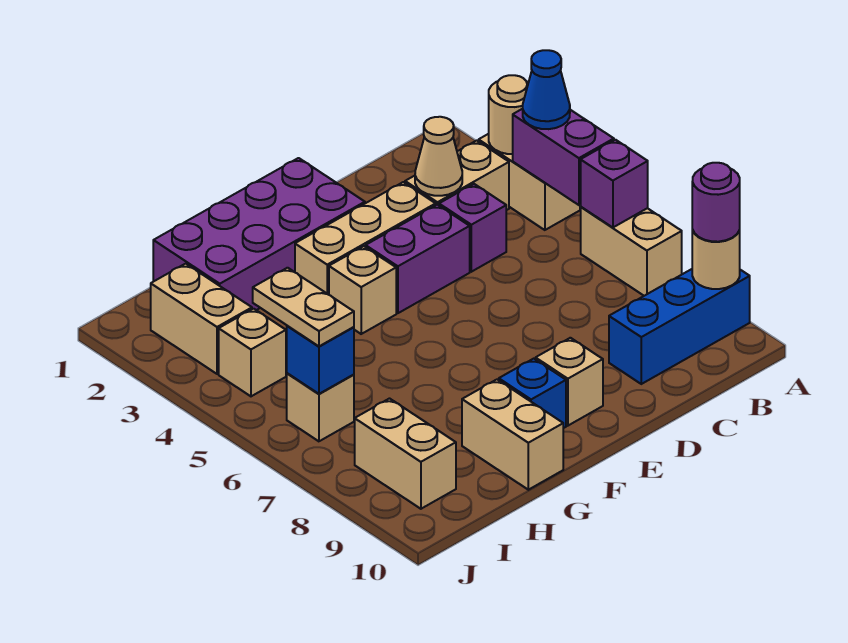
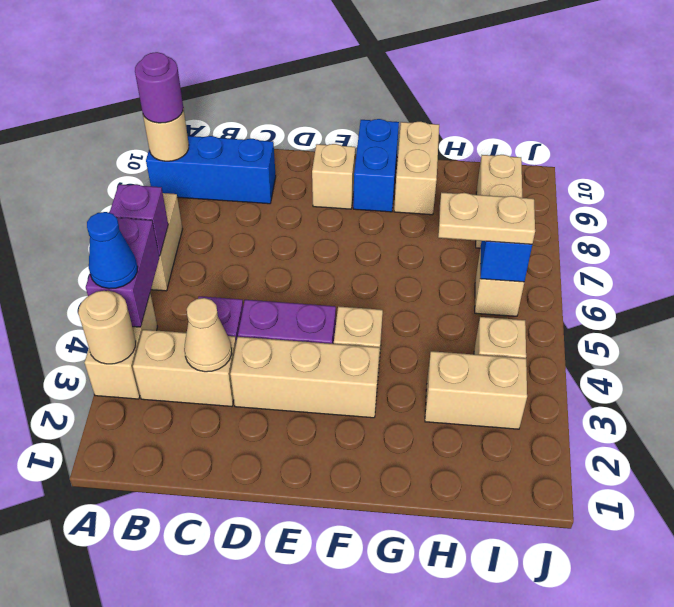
purple brick E1:H2 level 1 -> none
blue brick F9 level 1 -> blue brick F9:F10 level 1
tan brick I2:I3 level 1 -> tan brick H3:I3 level 1
tan plate I5:I6 level 3 -> tan plate H6:I6 level 3

